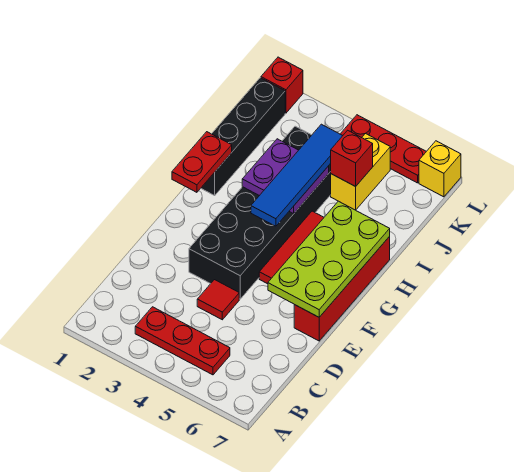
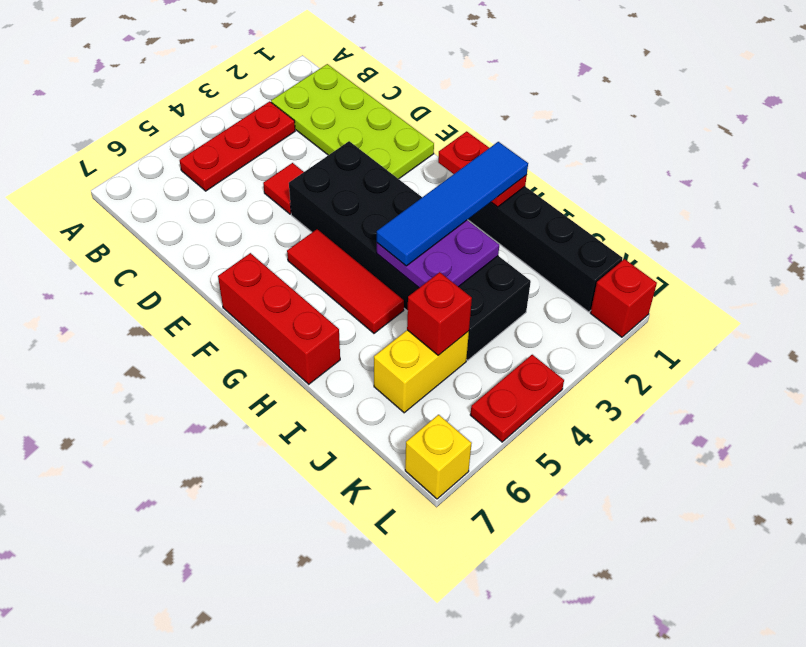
lime plate E6:H7 level 2 -> lime plate B1:E2 level 1
red brick E7:H7 level 1 -> red brick F7:H7 level 1
blue tile G4:J4 level 3 -> blue tile H1:H4 level 3
yellow brick J5:K5 level 1 -> yellow brick J5:J6 level 1
red plate L4:L6 level 1 -> red plate L4:L5 level 1

